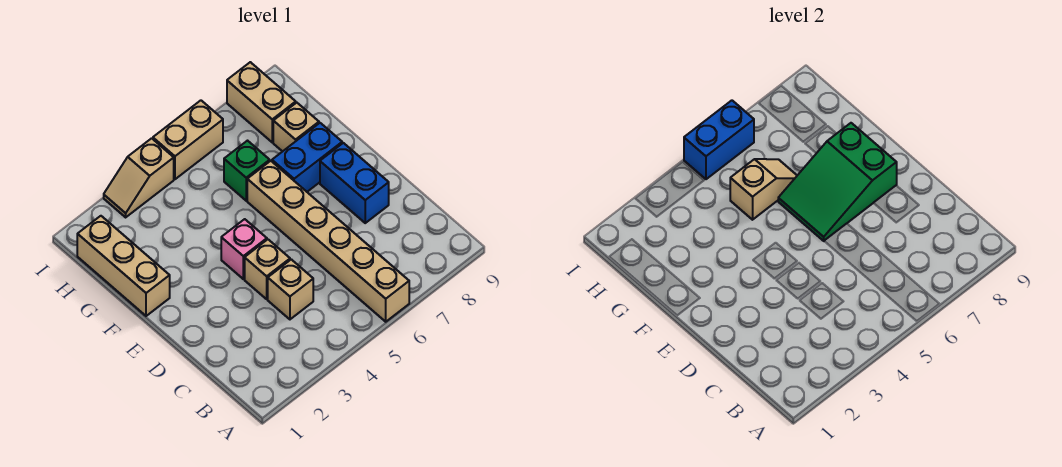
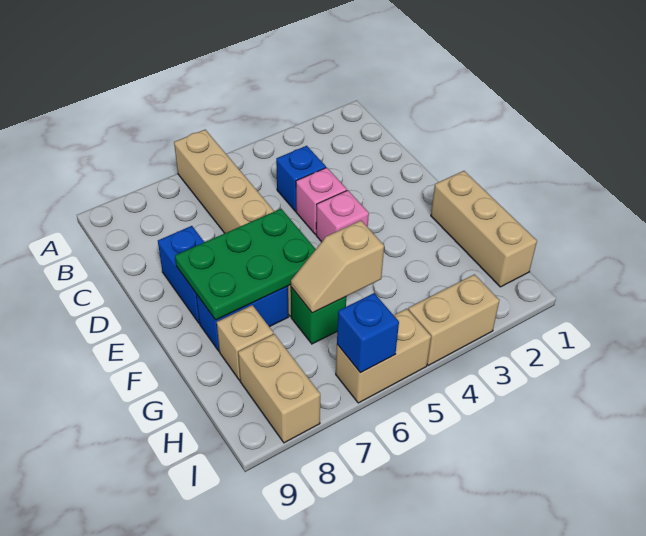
tan brick C4 level 1 -> blue brick C4 level 1
tan brick D4 level 1 -> pink brick D4 level 1
green slope E6:F8 level 2 top 8 -> green plate E6:F8 level 2
tan slope I3:I4 level 1 top 4 -> tan brick I3:I4 level 1
blue brick I5:I6 level 2 -> blue brick I6 level 2

